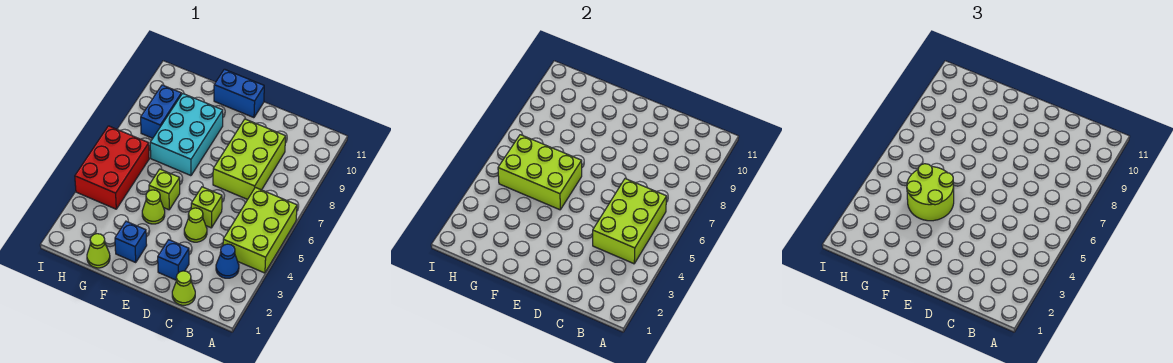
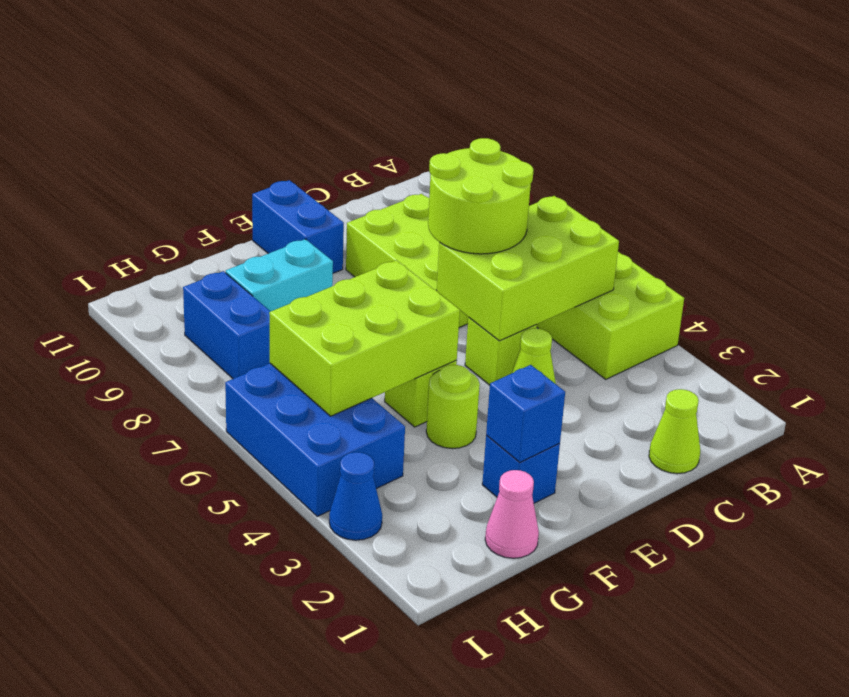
blue cone B3 level 1 -> blue cone I3 level 1
lime brick B4:C6 level 2 -> lime brick B5:D6 level 2
blue brick D2 level 1 -> blue brick F2 level 2
blue brick E11:F11 level 1 -> blue brick E10:E11 level 1
lime cone F4 level 1 -> lime round brick F4 level 1
lime round brick F4:G5 level 3 -> lime round brick C6:D7 level 3
cyan brick F7:G9 level 1 -> cyan brick F9:G9 level 1
lime cone G1 level 1 -> pink cone G1 level 1
red brick H4:I6 level 1 -> blue brick H4:I6 level 1

